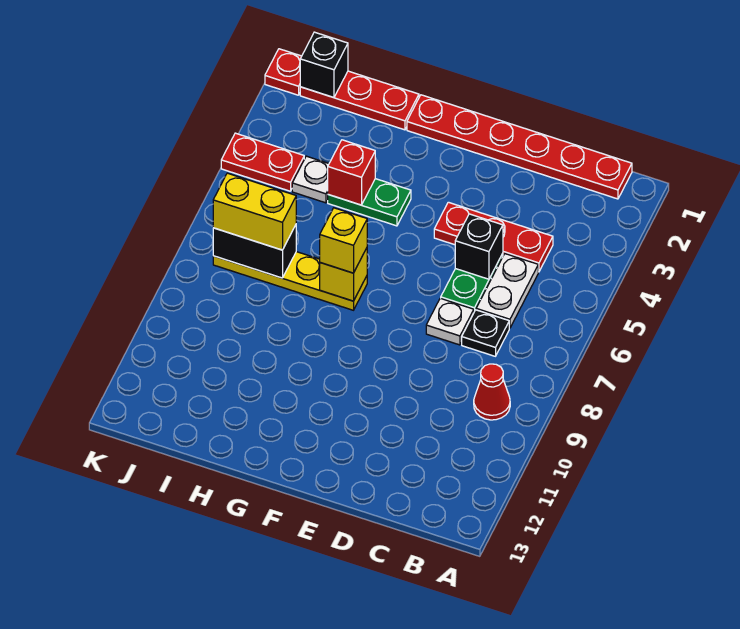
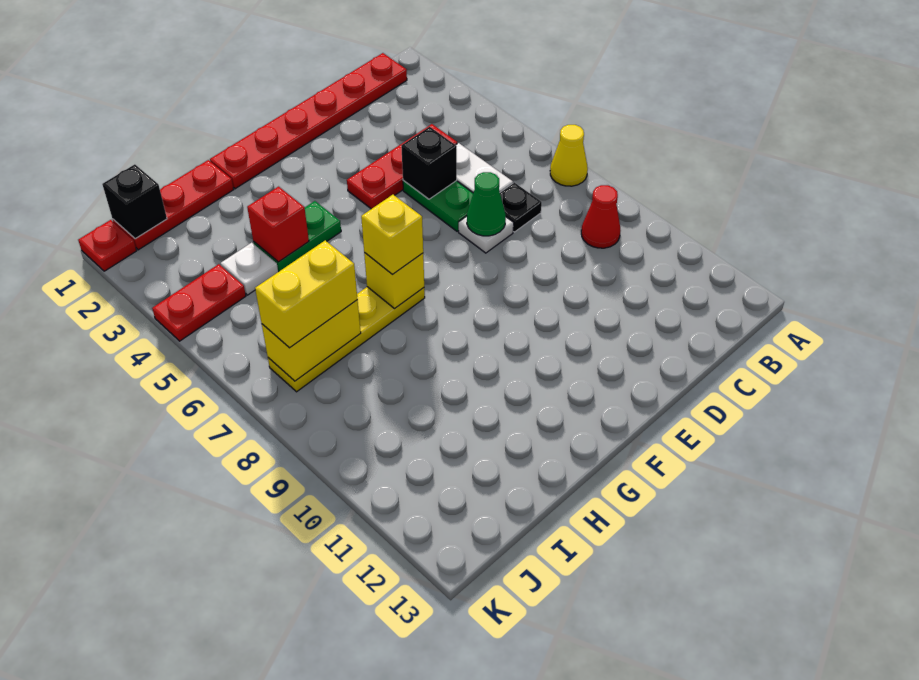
none -> yellow cone A7 level 1
none -> green cone D7 level 2
black brick I7:J7 level 2 -> yellow brick I7:J7 level 2

